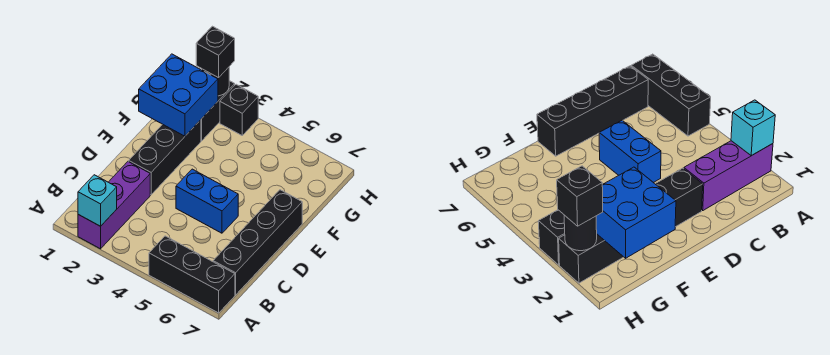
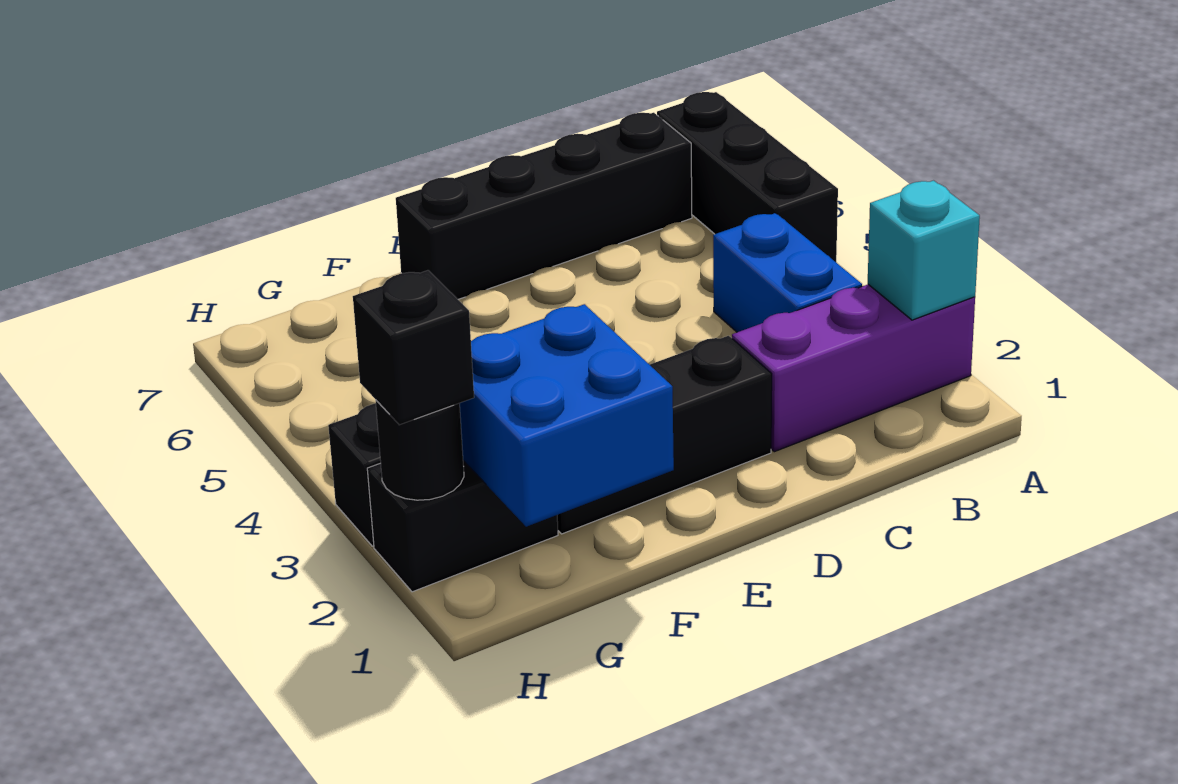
blue brick D4:D5 level 1 -> blue brick B3:B4 level 1

